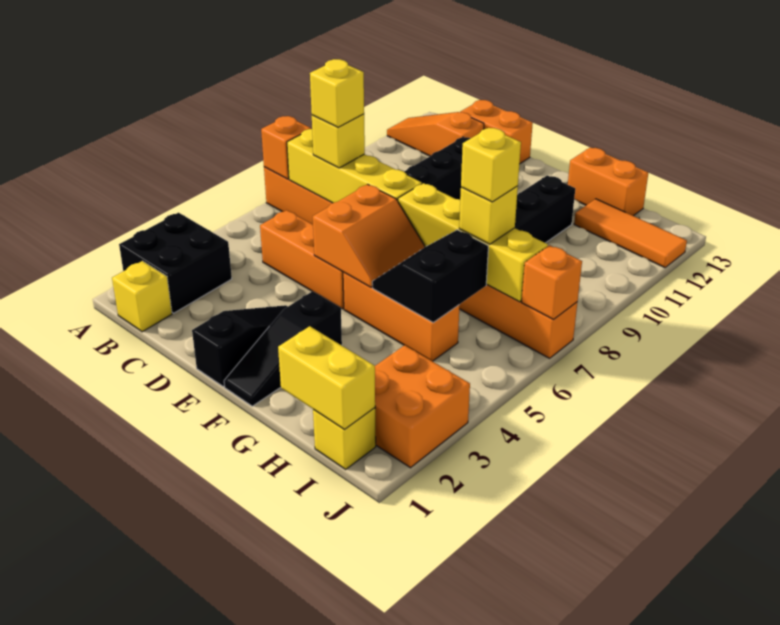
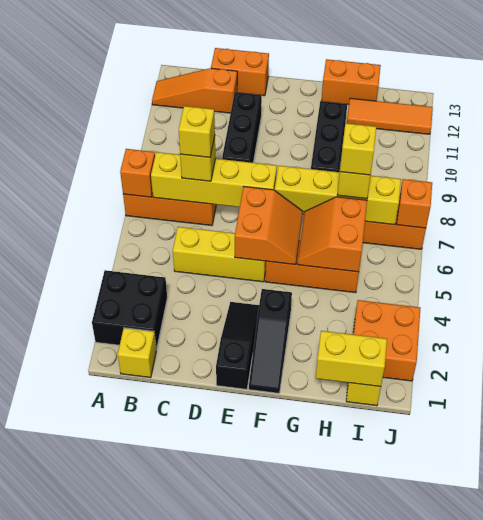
orange brick C5:E5 level 1 -> yellow brick C5:E5 level 1
black slope G5:H6 level 2 top H -> orange slope G5:H6 level 2 top H

